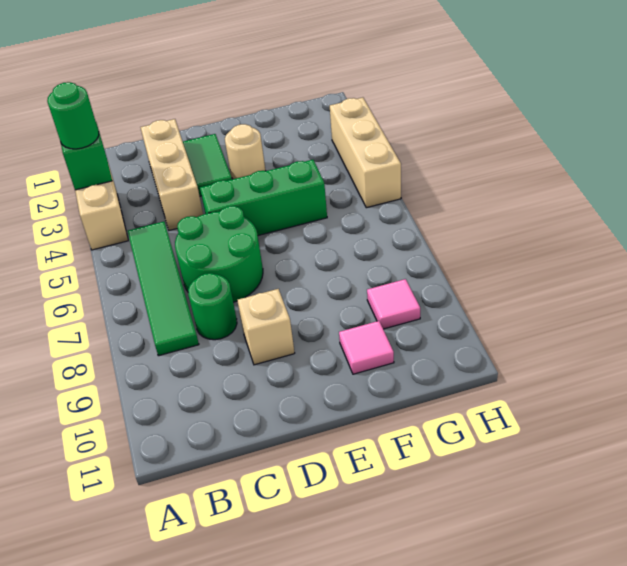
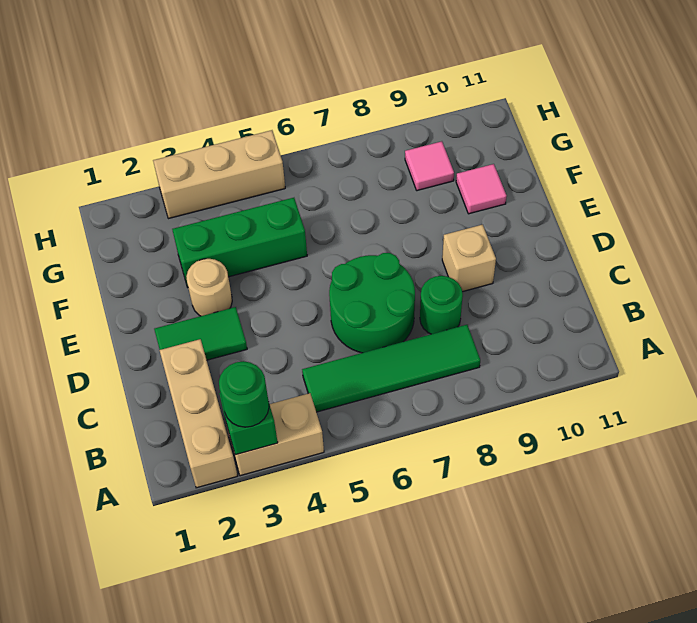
tan brick C2:C4 level 1 -> tan brick A2:C2 level 1
green brick D5:F5 level 1 -> green brick F3:F5 level 1

